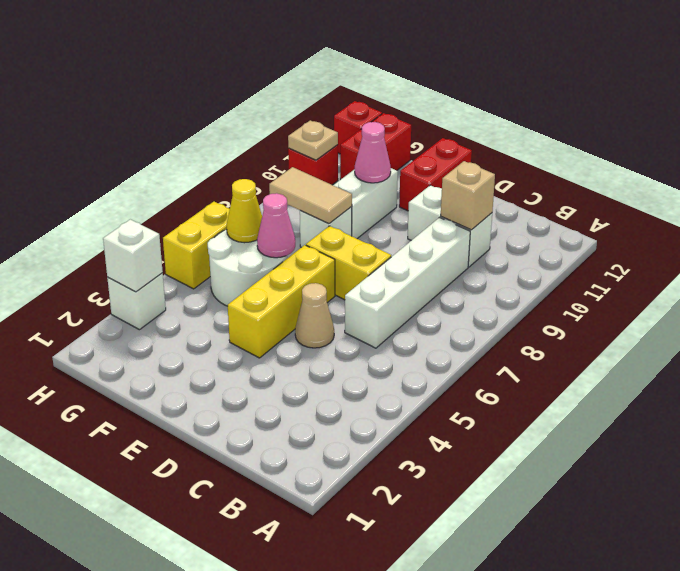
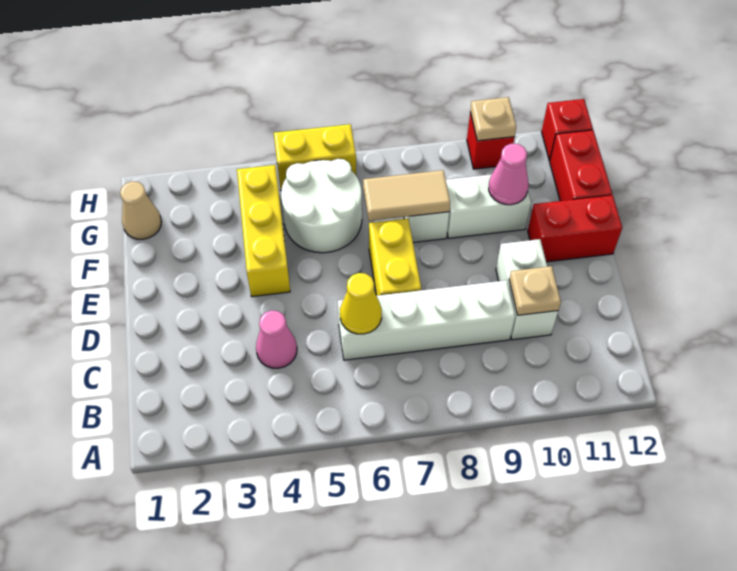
tan brick C10 level 2 -> tan plate C10 level 2
tan cone D5 level 1 -> tan cone G1 level 1
yellow brick E4:E6 level 1 -> yellow brick E4:G4 level 1
pink cone F6 level 2 -> pink cone C4 level 1
tan tile F8:G8 level 2 -> tan tile F7:F8 level 2
yellow cone G6 level 2 -> yellow cone C6 level 2
red brick G11:G12 level 1 -> red brick F12:G12 level 1
white brick H3 level 1 -> none
white brick H3 level 2 -> none

